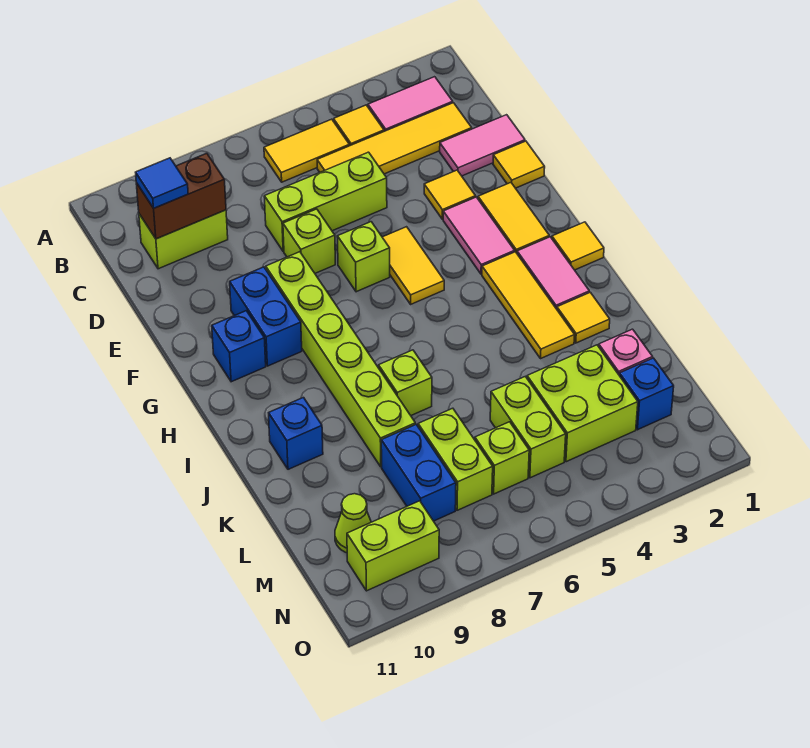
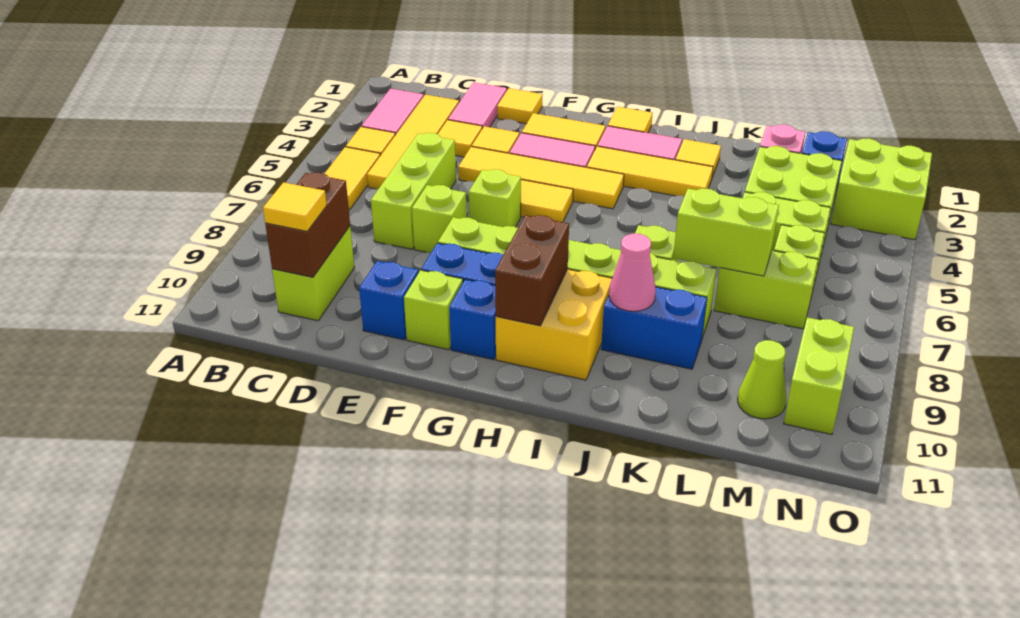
blue tile C10 level 3 -> yellow tile C10 level 3
none -> yellow tile D3 level 1
none -> yellow tile E4:H4 level 1
none -> lime brick F10 level 1
none -> yellow brick H9:I10 level 1
none -> brown brick H9:H10 level 2
none -> pink cone J9 level 2
blue brick J10 level 1 -> blue brick E10 level 1
none -> lime brick K7:L7 level 2
blue brick L8:M8 level 1 -> blue brick J9:K9 level 1
none -> lime brick N2:O3 level 1

